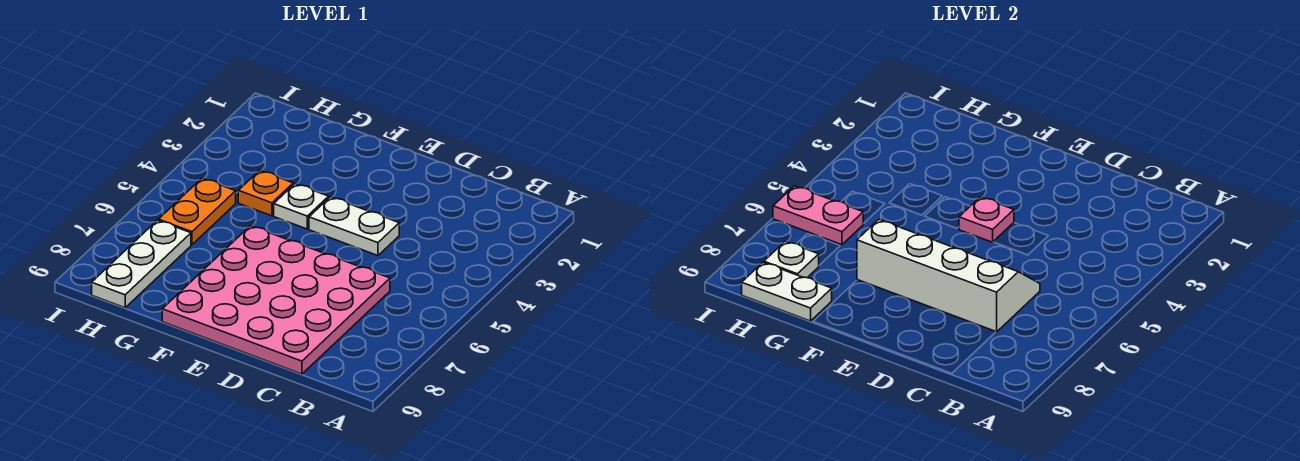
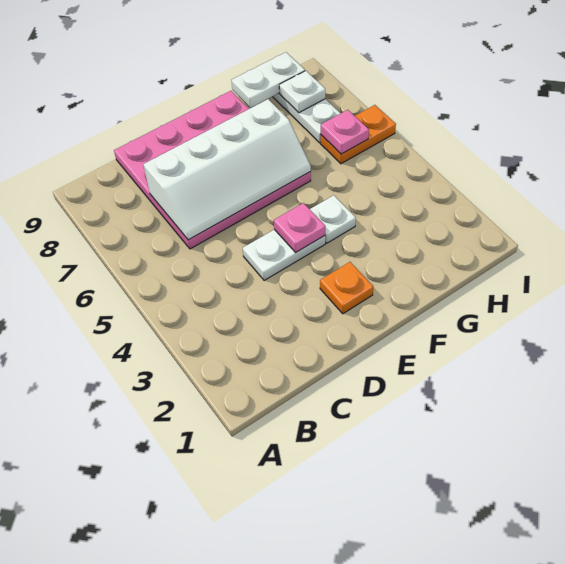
orange plate G4 level 1 -> orange plate E2 level 1
orange plate H5:H6 level 1 -> orange plate H6:I6 level 1
pink plate H6:I6 level 2 -> pink plate H6 level 2

